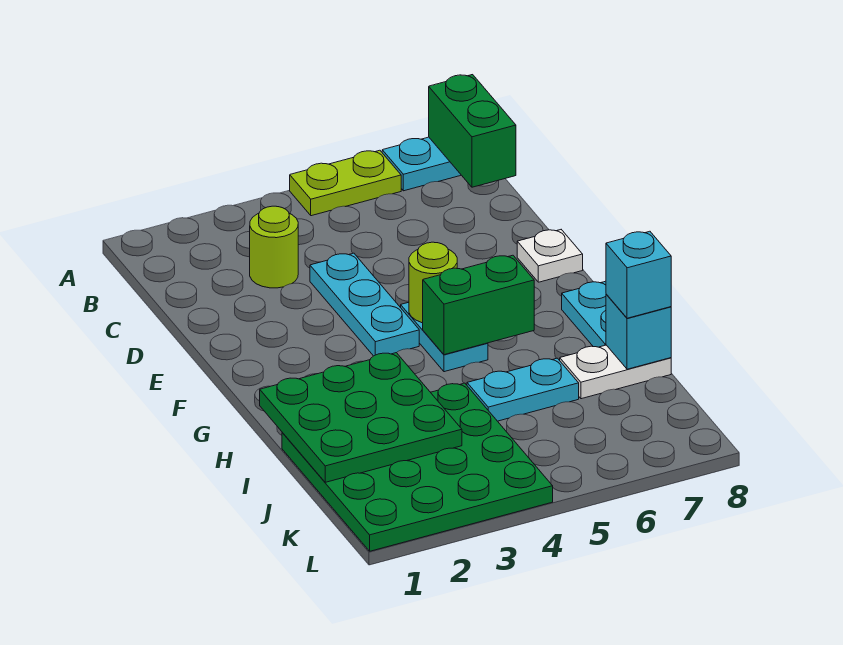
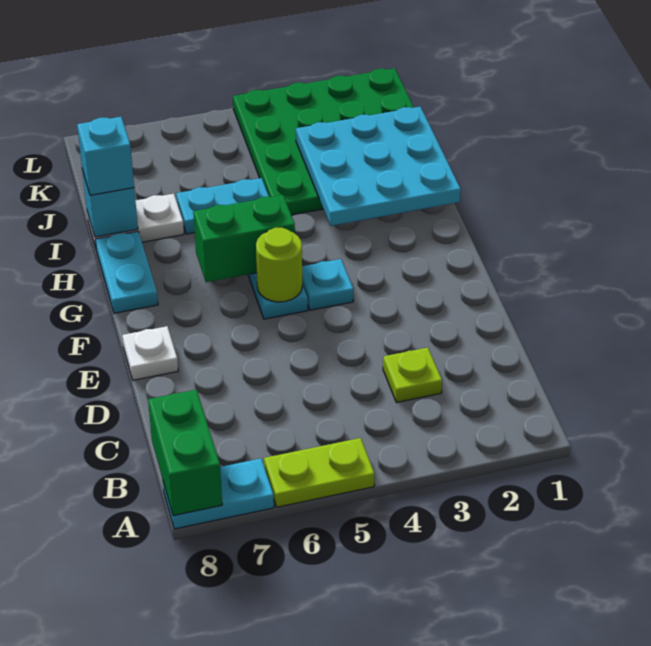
lime round brick C3 level 1 -> lime plate C3 level 1
cyan plate D4:F4 level 1 -> cyan plate F4 level 1
green plate H1:J3 level 2 -> cyan plate H1:J3 level 2

